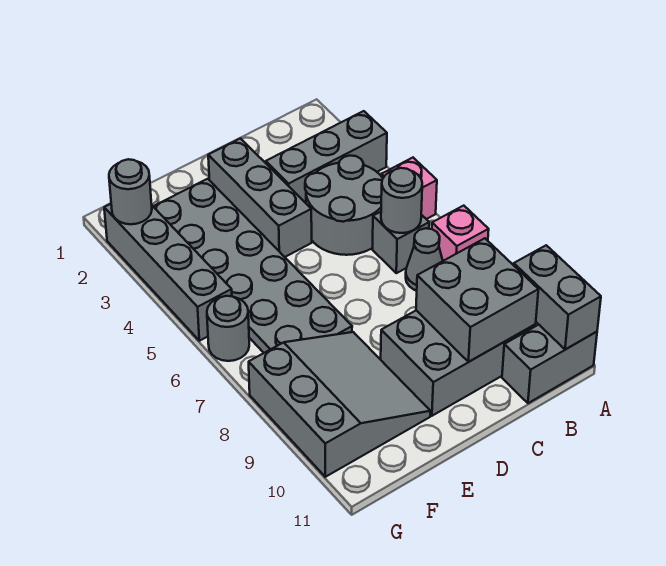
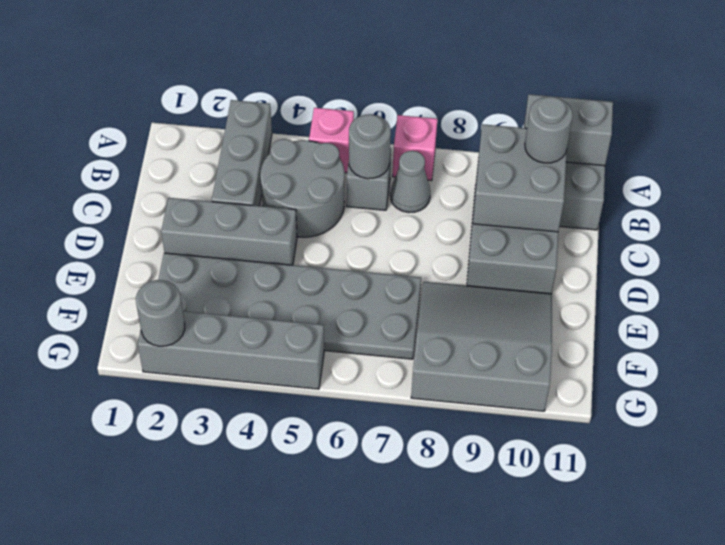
grey round brick G6 level 1 -> grey round brick B10 level 3

